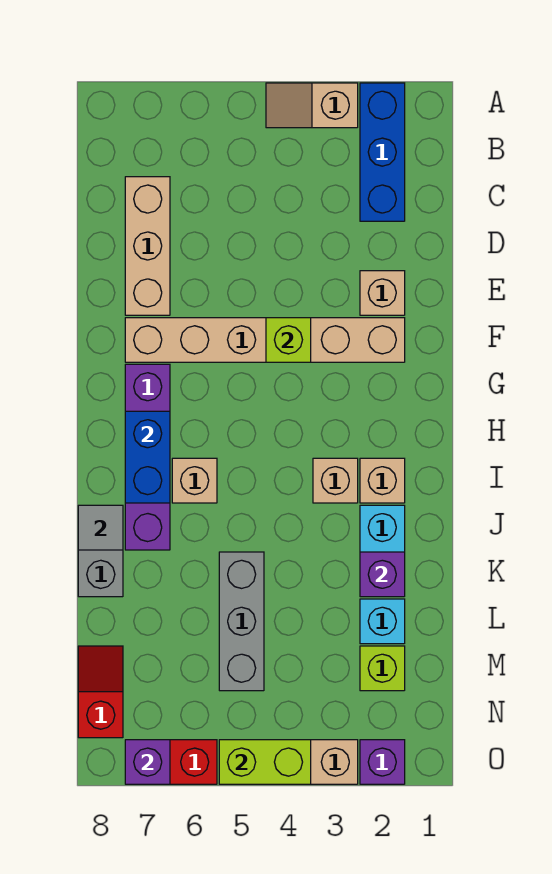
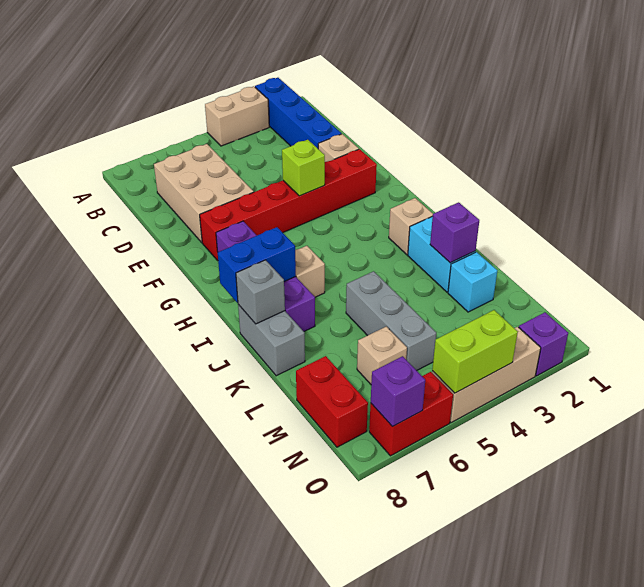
blue brick A2:C2 level 1 -> blue brick A2:D2 level 1
tan slope A3:A4 level 1 top 3 -> tan brick A3:A4 level 1
tan brick C7:E7 level 1 -> tan brick C6:E7 level 1
tan brick F2:F7 level 1 -> red brick F2:F7 level 1
blue brick H7:I7 level 2 -> blue brick I7:I8 level 2
tan brick I3 level 1 -> tan brick M6 level 1
grey tile J8 level 2 -> grey brick J8 level 2
lime brick M2 level 1 -> none
red slope M8:N8 level 1 top N -> red brick M8:N8 level 1

